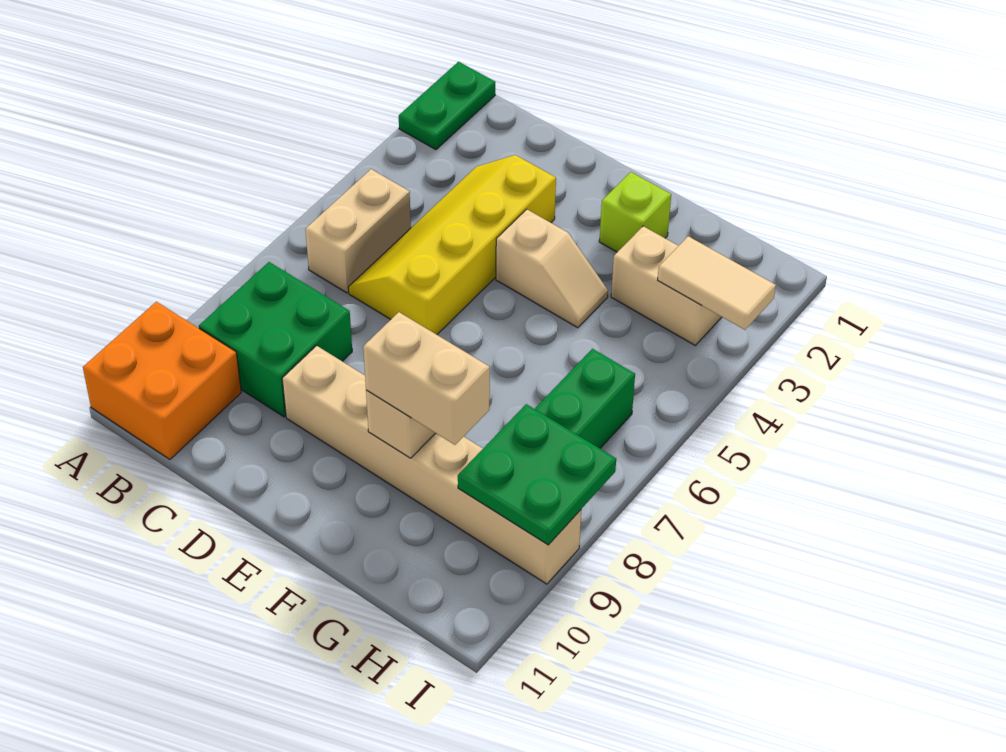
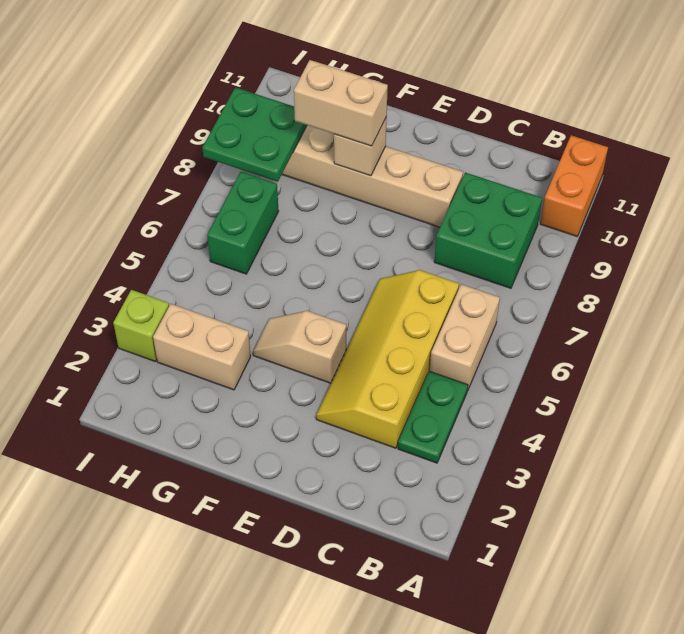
green plate A1:A2 level 1 -> green plate B3:B4 level 1
orange brick A10:B11 level 1 -> orange brick A10:A11 level 1
yellow slope C3:D6 level 1 top D -> yellow slope C3:D6 level 1 top C
lime brick F2 level 1 -> lime brick I3 level 1
tan tile H3:I3 level 2 -> none

